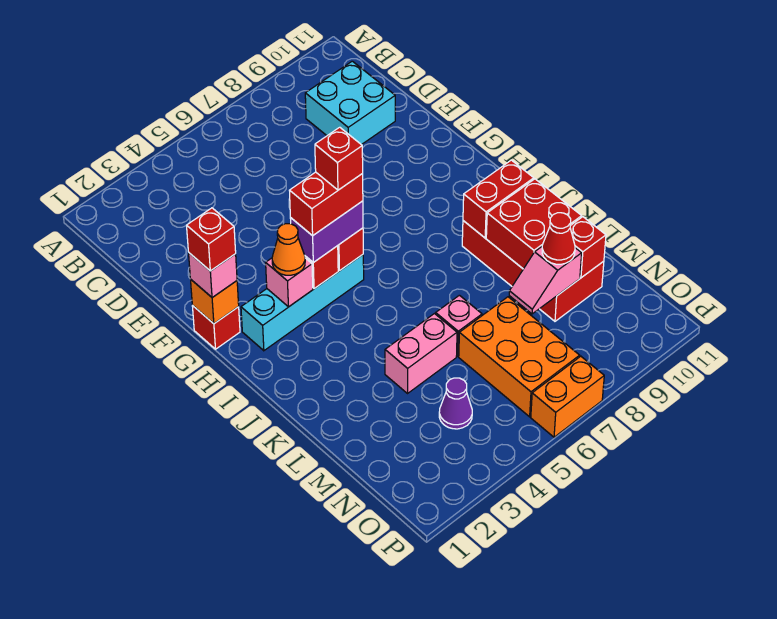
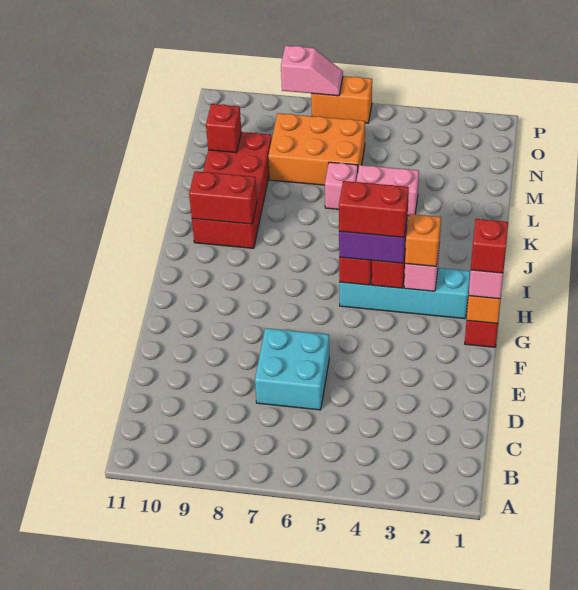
cyan brick C9:D10 level 1 -> cyan brick D6:E7 level 1
orange cone H3 level 3 -> orange brick H3 level 3
red brick H5 level 5 -> none
red brick K9:L10 level 2 -> none
orange brick M6:O7 level 1 -> orange brick M6:N8 level 1
pink slope M8:M9 level 2 top 9 -> pink slope P7:P8 level 2 top 8
red cone M9 level 3 -> none
purple cone N4 level 1 -> none

